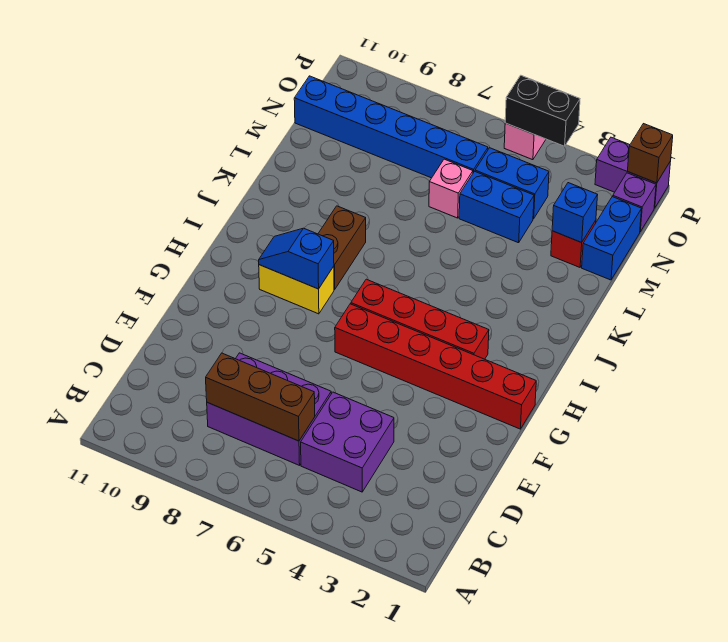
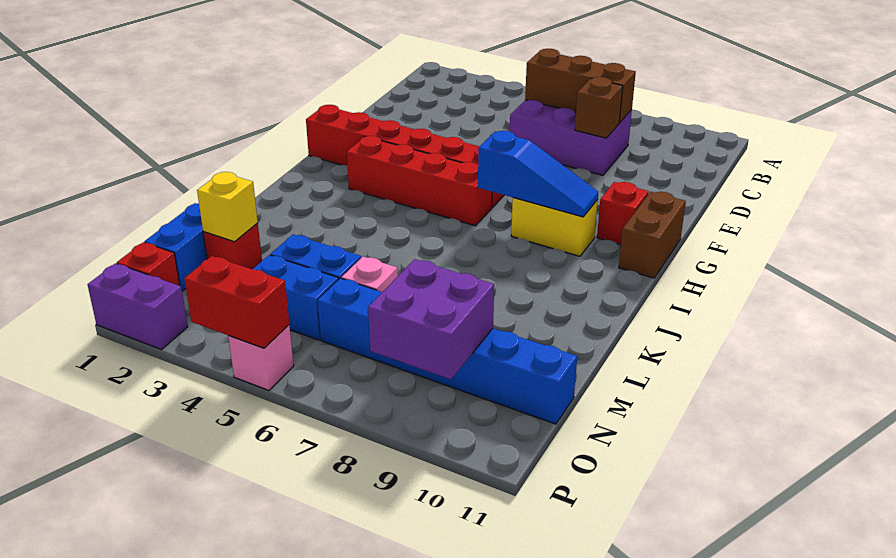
purple brick C4:D5 level 1 -> purple brick N8:O9 level 2
none -> red brick G10 level 1
blue slope H8:H9 level 2 top 8 -> blue slope H7:H9 level 2 top 7
brown brick I8:J8 level 1 -> brown brick G11:H11 level 1
blue brick M2 level 2 -> yellow brick M2 level 2
purple brick O1 level 1 -> red brick O1 level 1
brown brick P1 level 2 -> brown brick D8 level 2
black brick P4:P5 level 2 -> red brick P4:P5 level 2

